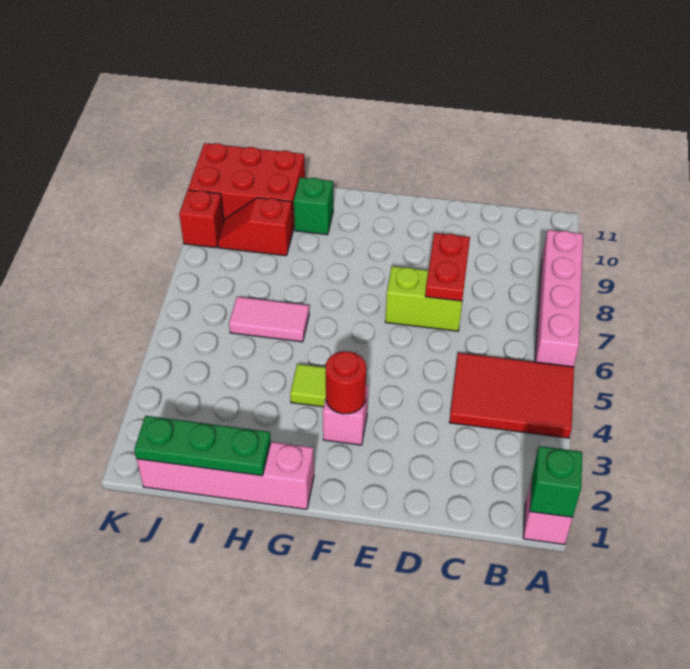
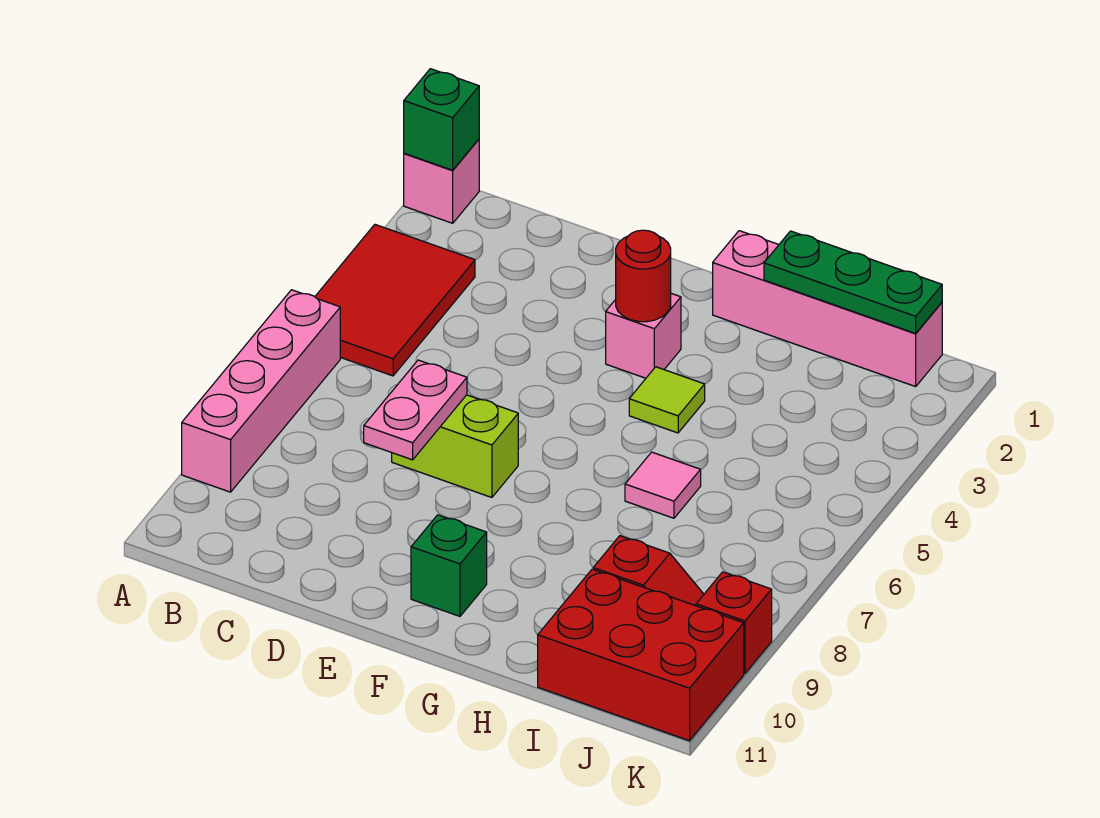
red tile A4:C5 level 1 -> red tile A3:B5 level 1
red plate D7:D8 level 2 -> pink plate D7:D8 level 2
pink tile H6:I6 level 1 -> pink tile H6 level 1
green brick H10 level 1 -> green brick F10 level 1

